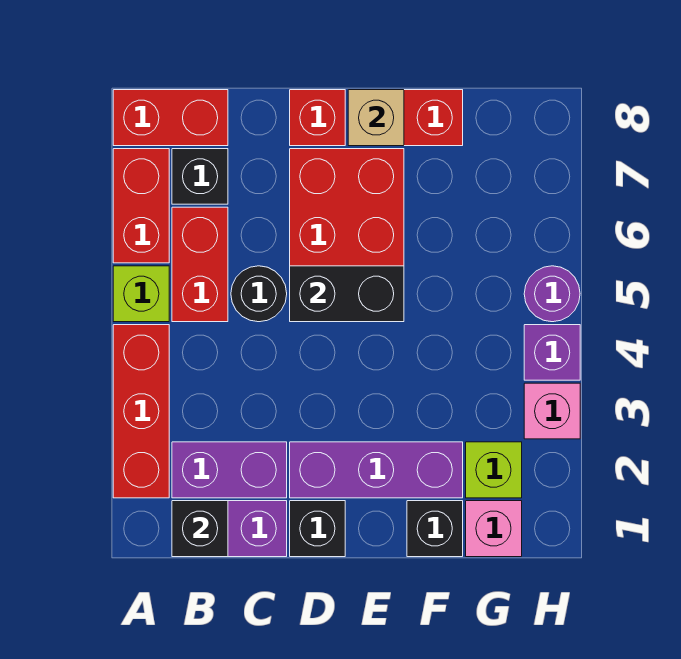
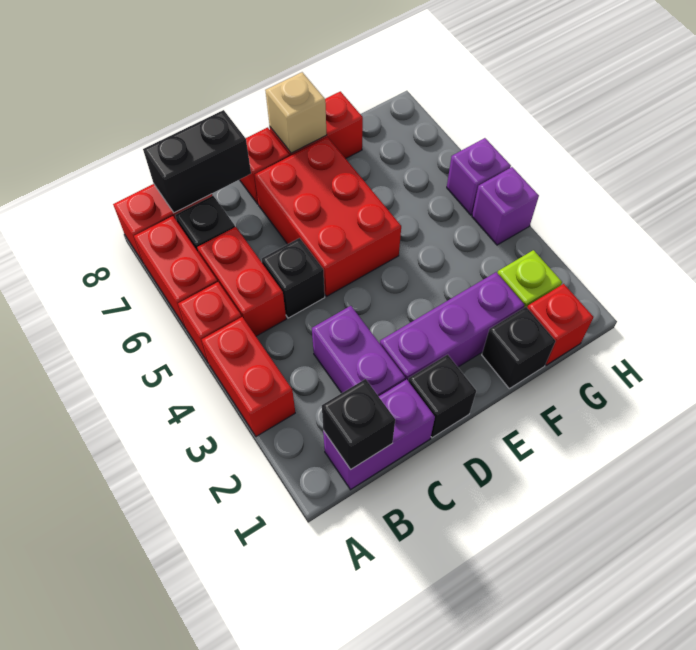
red brick A2:A4 level 1 -> red brick A3:A4 level 1
lime brick A5 level 1 -> red brick A5 level 1
purple brick B2:C2 level 1 -> purple brick C2:C3 level 1
black round brick C5 level 1 -> black brick C5 level 1
black brick D5:E5 level 2 -> black brick B8:C8 level 2
pink brick G1 level 1 -> red brick G1 level 1
pink brick H3 level 1 -> none
purple round brick H5 level 1 -> purple brick H5 level 1

